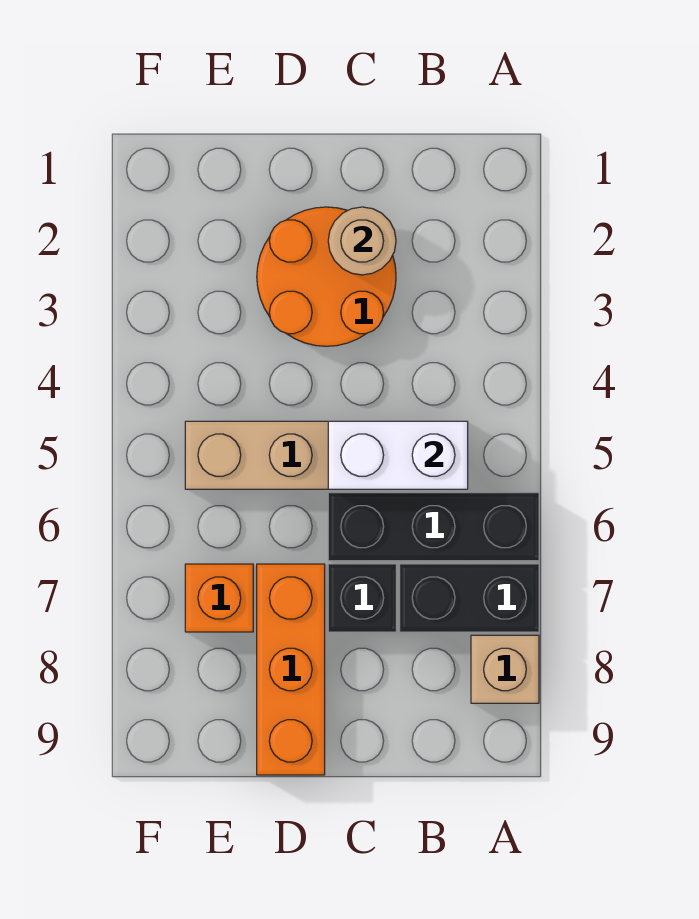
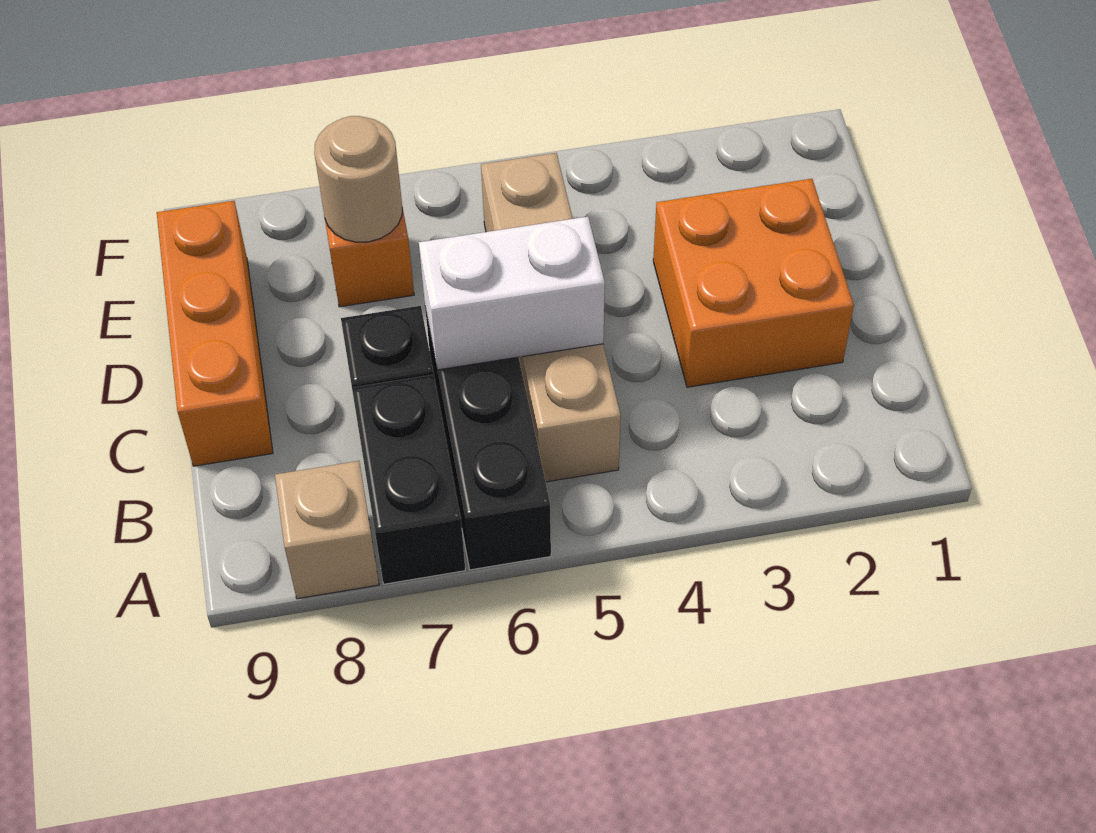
white brick B5:C5 level 2 -> white brick C5:C6 level 2
orange round brick C2:D3 level 1 -> orange brick C2:D3 level 1
tan round brick C2 level 2 -> tan round brick E7 level 2
orange brick D7:D9 level 1 -> orange brick C9:E9 level 1

